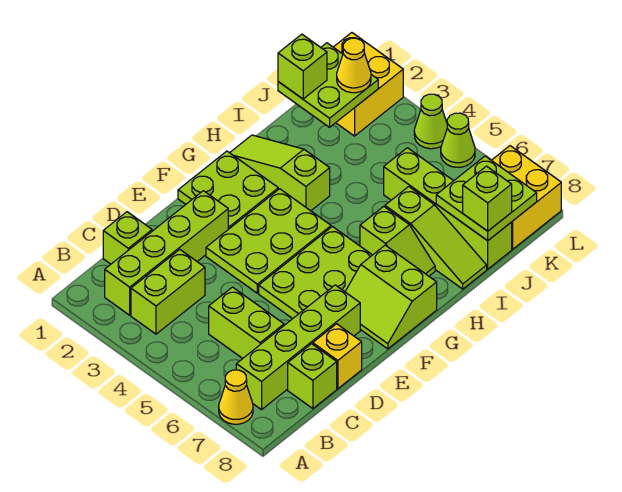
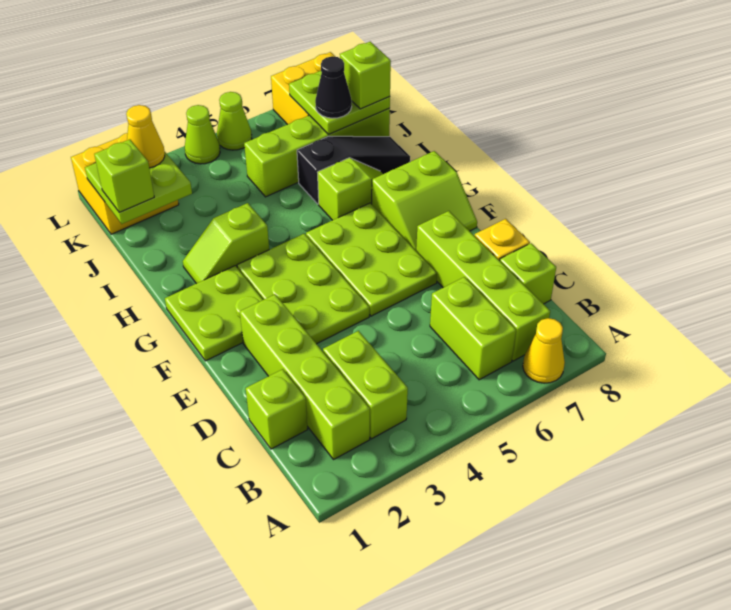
lime brick C5:C6 level 1 -> lime brick B6:C6 level 1
lime slope H1:H3 level 1 top 3 -> lime slope H2:H3 level 1 top 3
lime slope I6:I8 level 1 top 6 -> black slope I6:I8 level 1 top 6
none -> black cone J7 level 3

